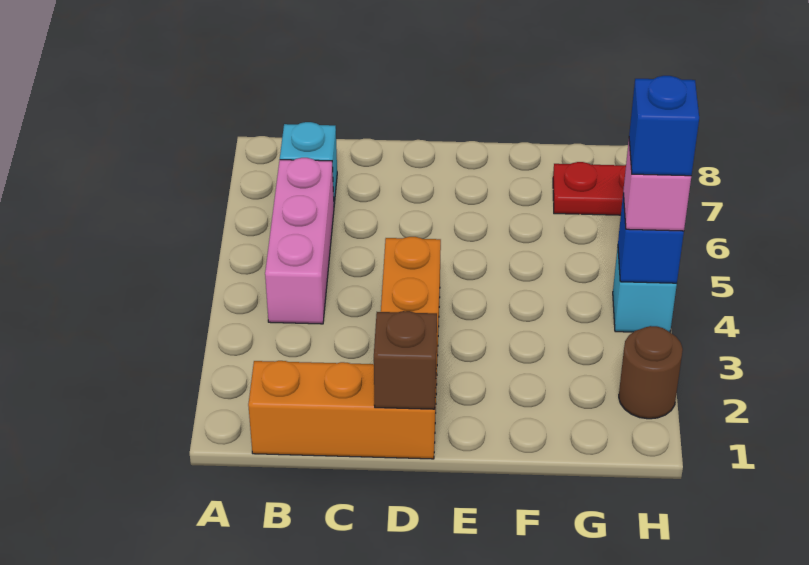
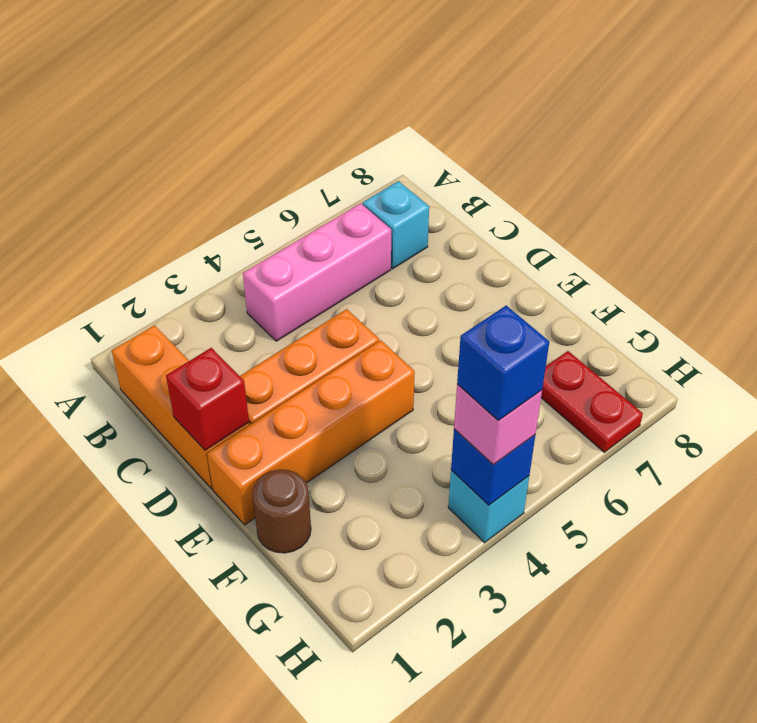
brown brick D1 level 2 -> red brick D1 level 2
none -> orange brick E1:E4 level 1
brown round brick H2 level 1 -> brown round brick F1 level 1

